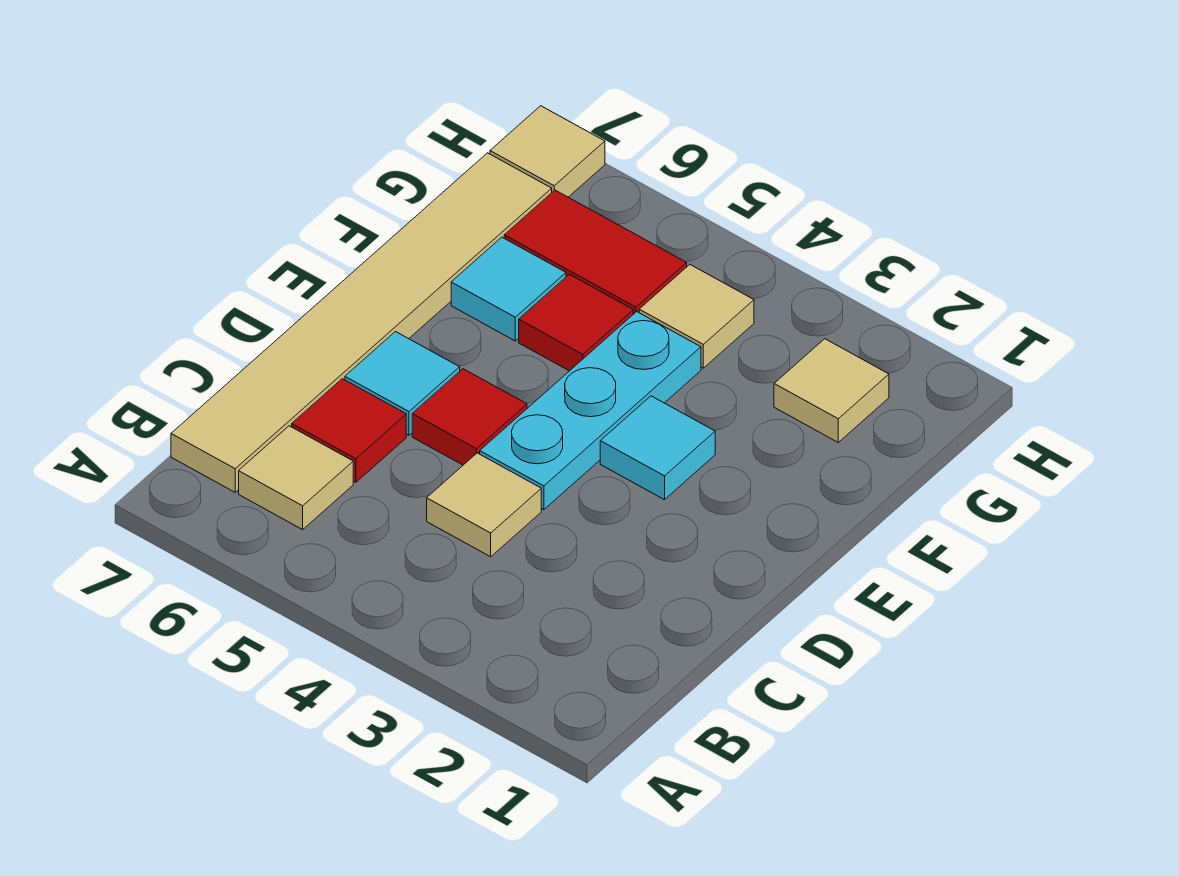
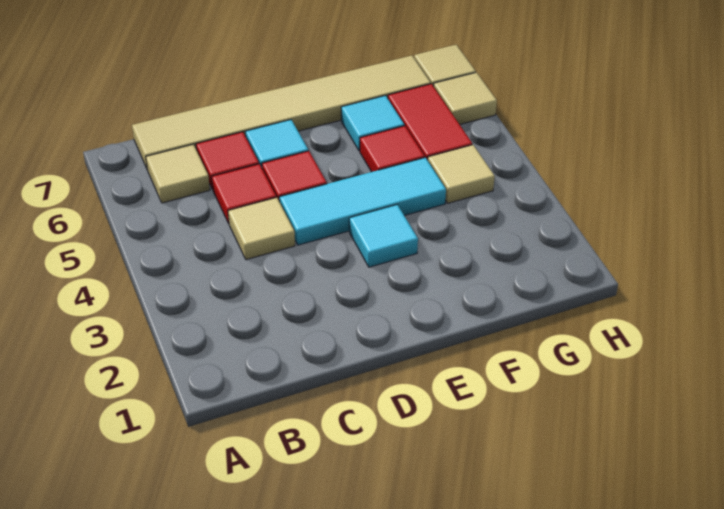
none -> red tile C5 level 1
cyan plate D4:F4 level 1 -> cyan tile D4:F4 level 1
tan tile G2 level 1 -> tan tile H6 level 1

